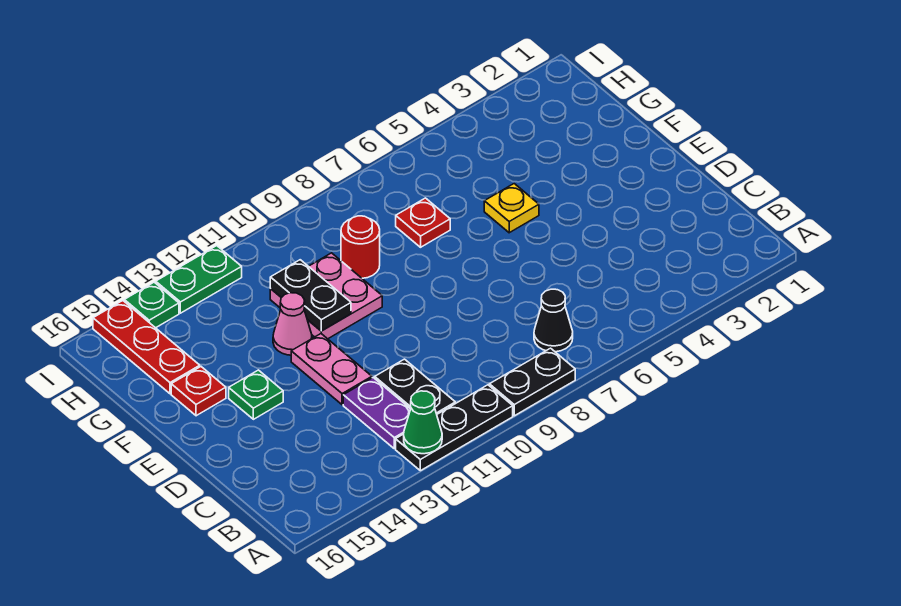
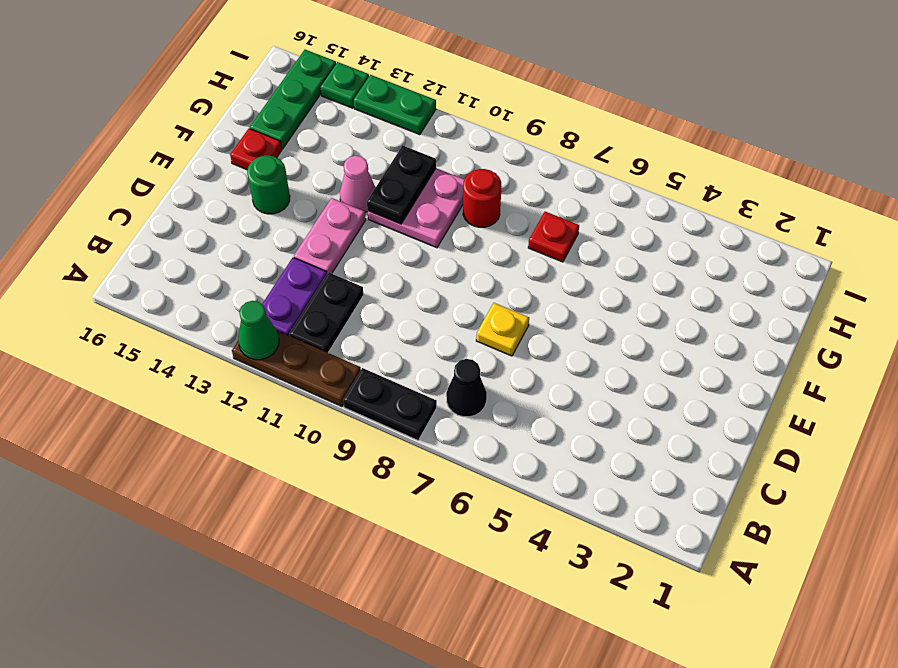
black plate A10:A12 level 1 -> brown plate A10:A12 level 1
green plate E14 level 1 -> green round brick E14 level 1
yellow plate F5 level 1 -> yellow plate D7 level 1
red plate G15:I15 level 1 -> green plate G15:I15 level 1

